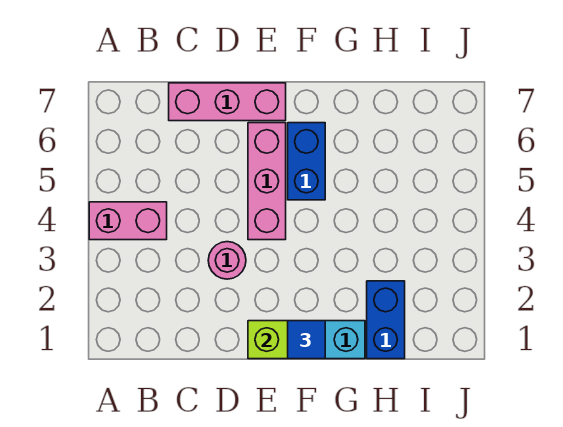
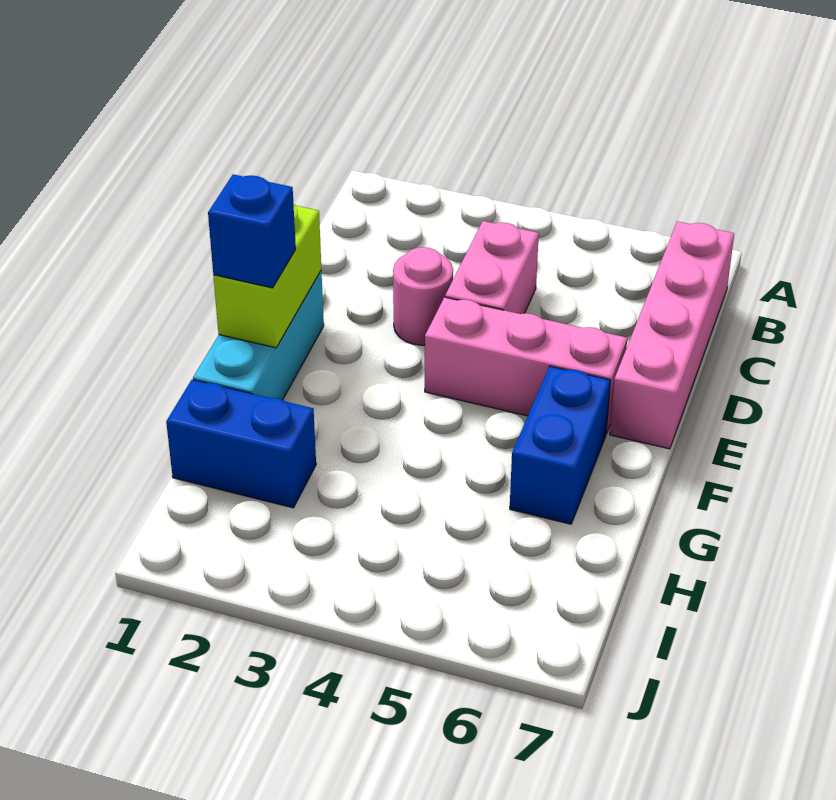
pink brick A4:B4 level 1 -> pink brick C4:D4 level 1
pink brick C7:E7 level 1 -> pink brick B7:E7 level 1
blue tile F1 level 3 -> blue brick F1 level 3
blue brick F5:F6 level 1 -> blue brick F6:G6 level 1

